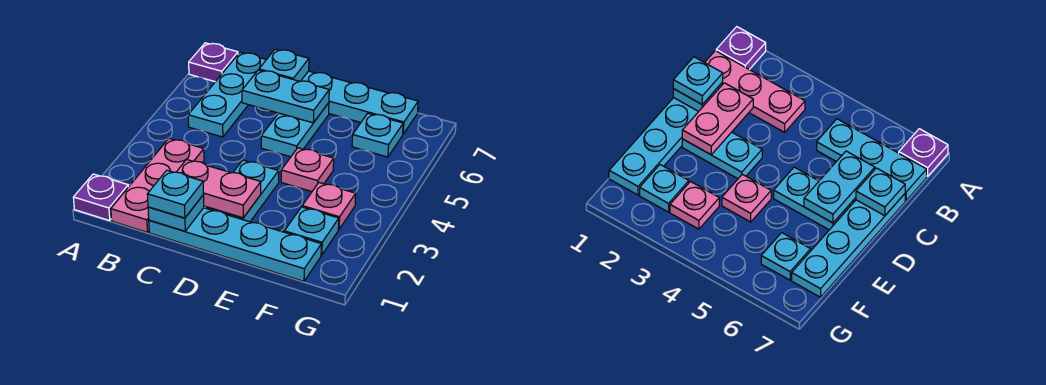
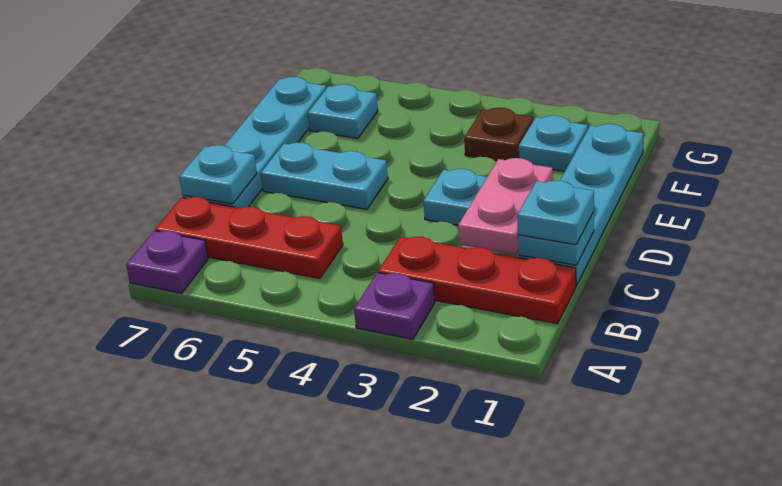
purple plate A1 level 1 -> purple plate A3 level 1
pink plate B1:B3 level 1 -> red plate B1:B3 level 1
cyan plate B5:B7 level 1 -> red plate B5:B7 level 1
cyan plate C6:D6 level 2 -> none
pink plate E4 level 1 -> none
pink plate F3 level 1 -> brown plate F3 level 1

